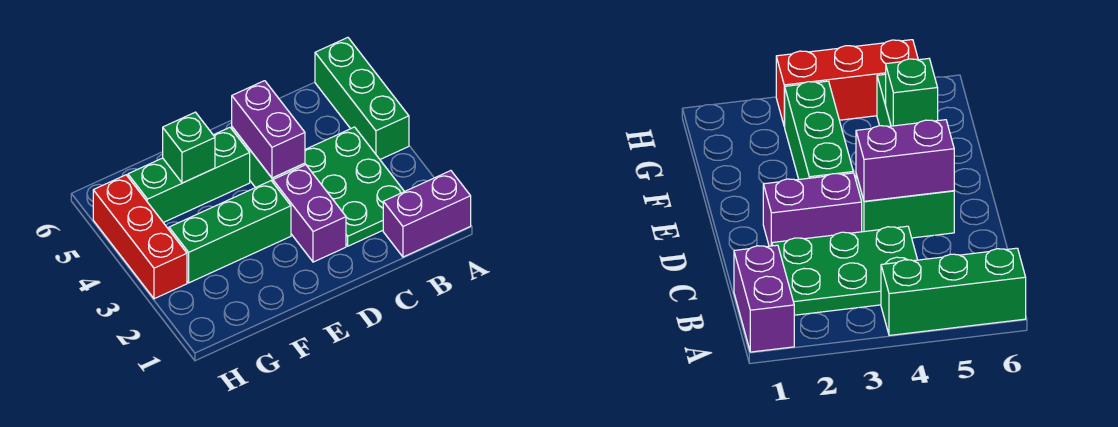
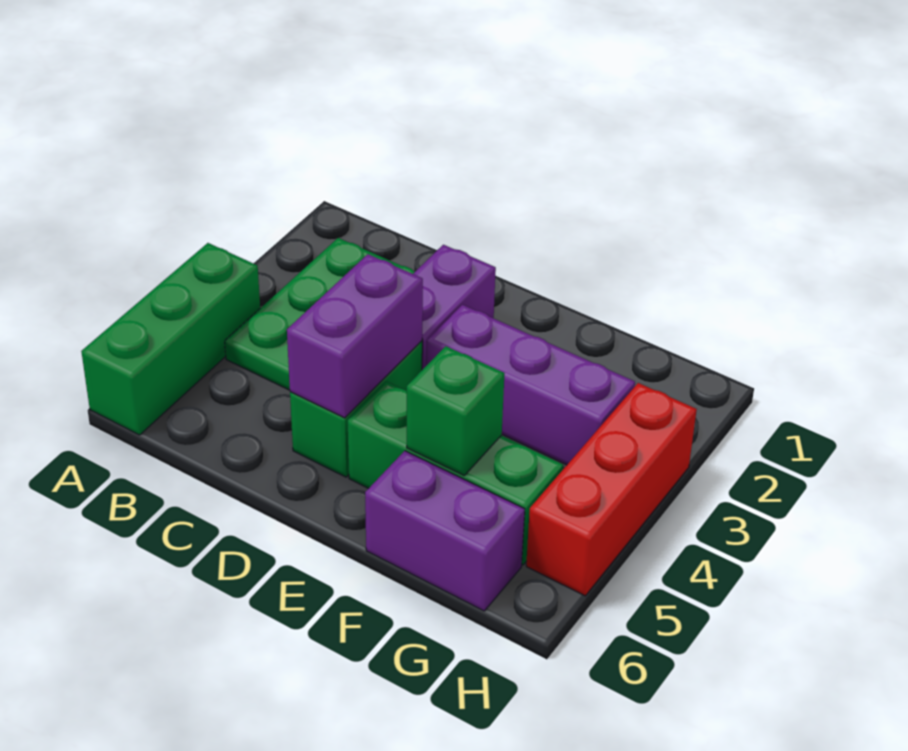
purple brick A1:B1 level 1 -> purple brick F6:G6 level 1
green brick E3:G3 level 1 -> purple brick E3:G3 level 1

